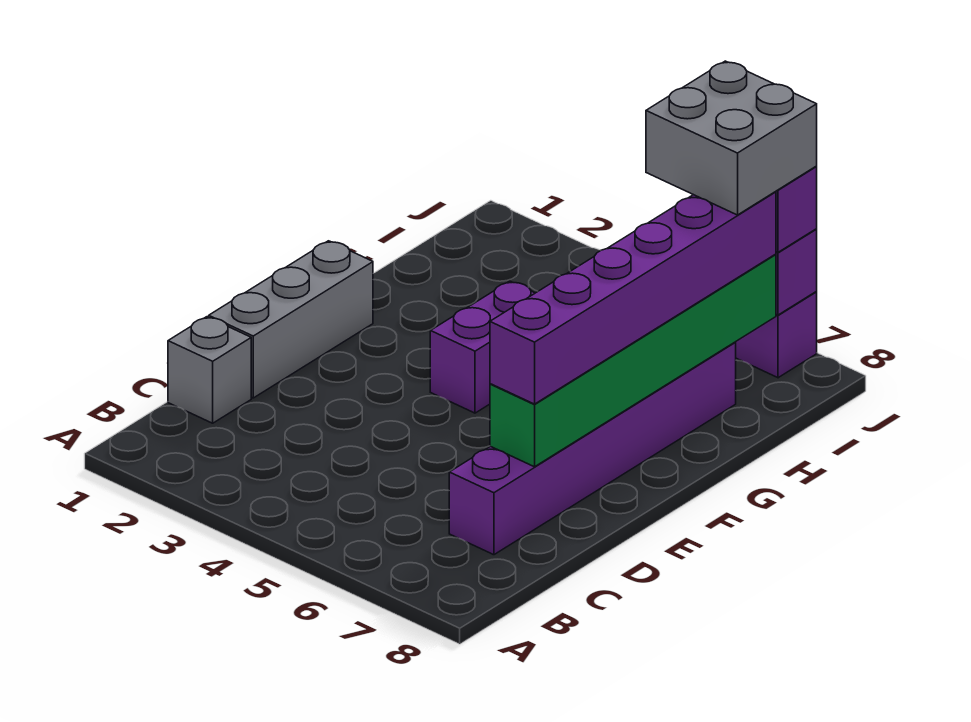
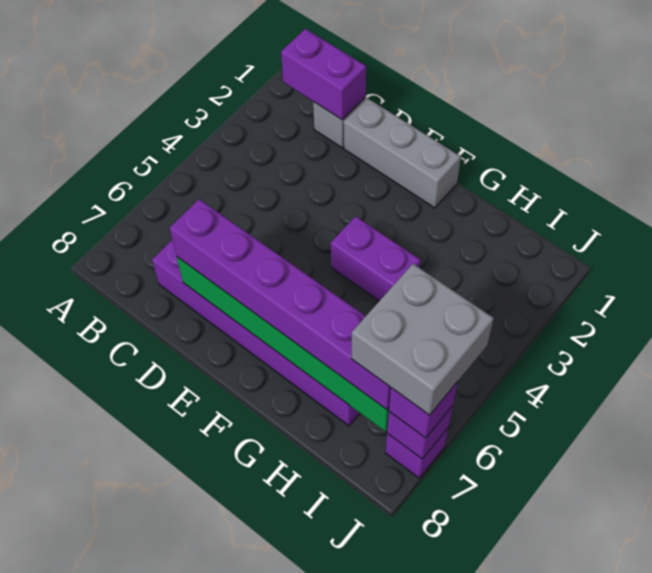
none -> purple brick B1:C1 level 2

